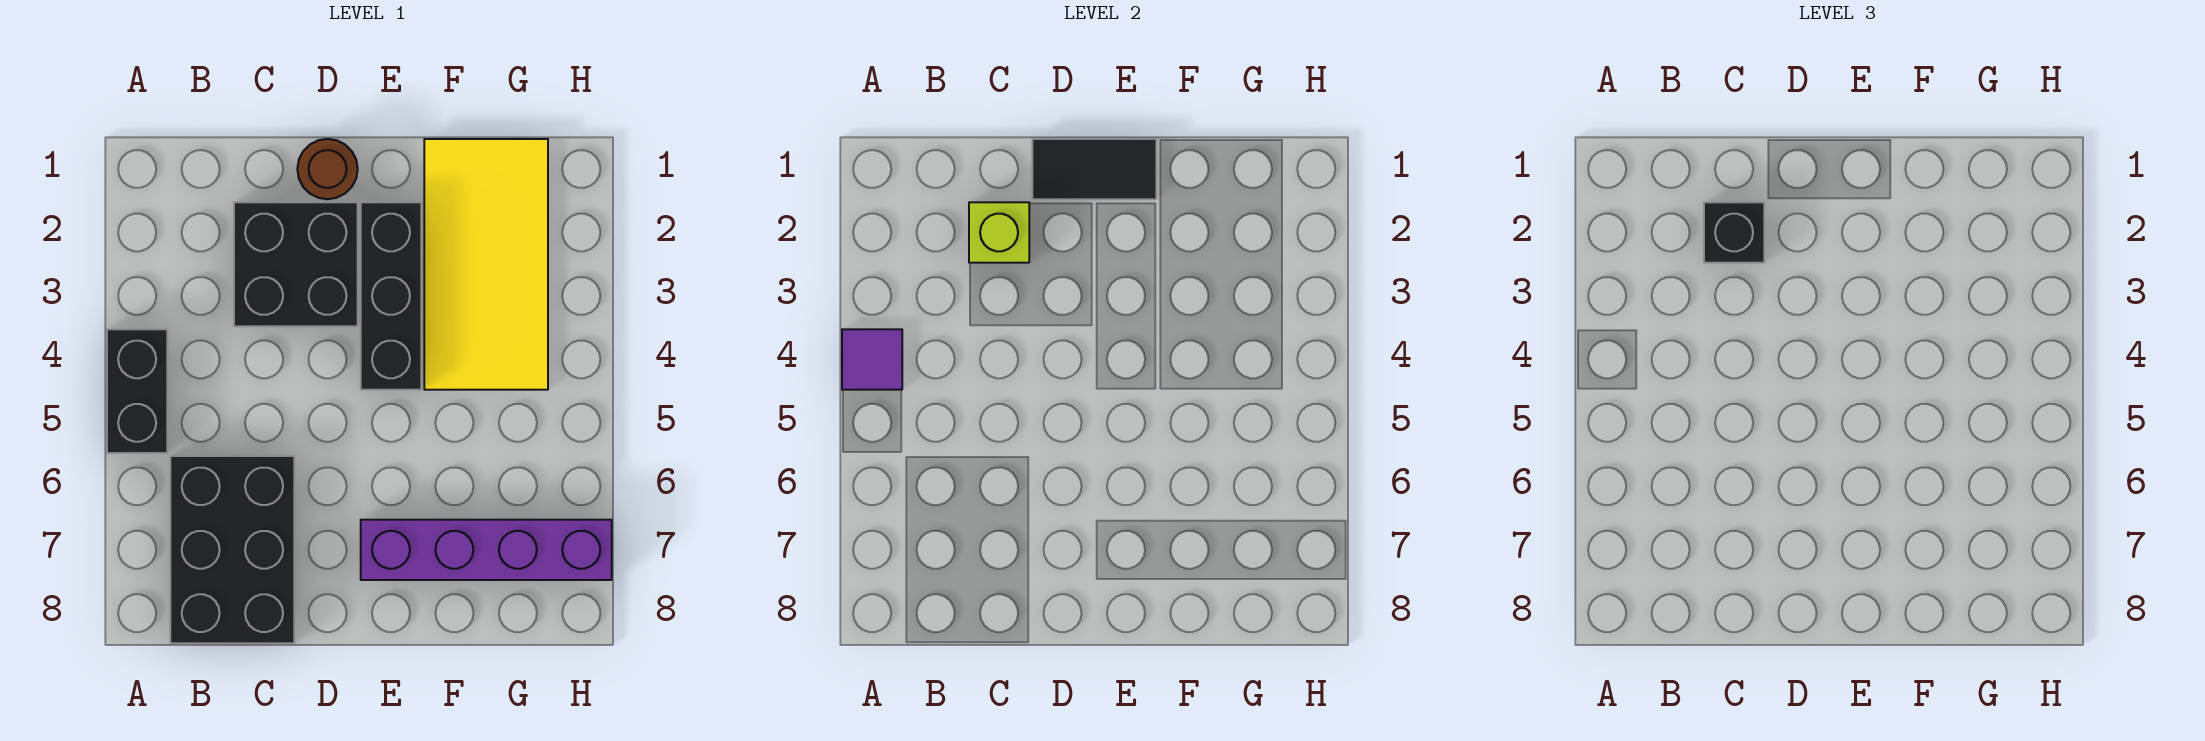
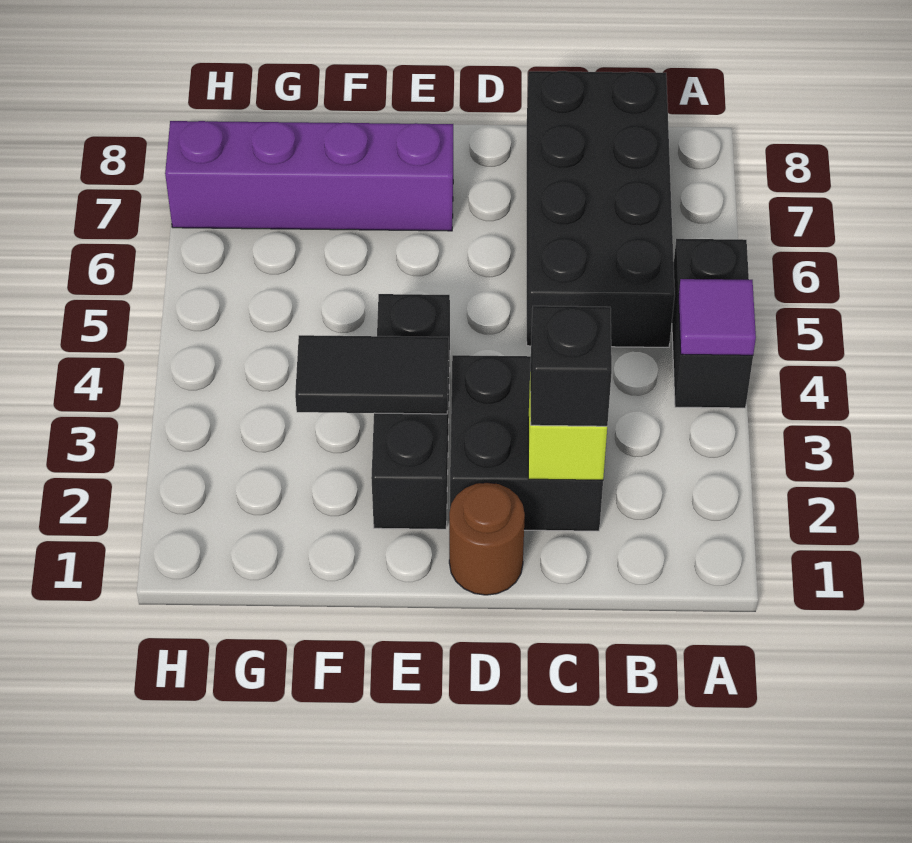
black brick B6:C8 level 1 -> black brick B5:C8 level 1
black tile D1:E1 level 2 -> black tile E3:F3 level 2
yellow tile F1:G4 level 1 -> none

